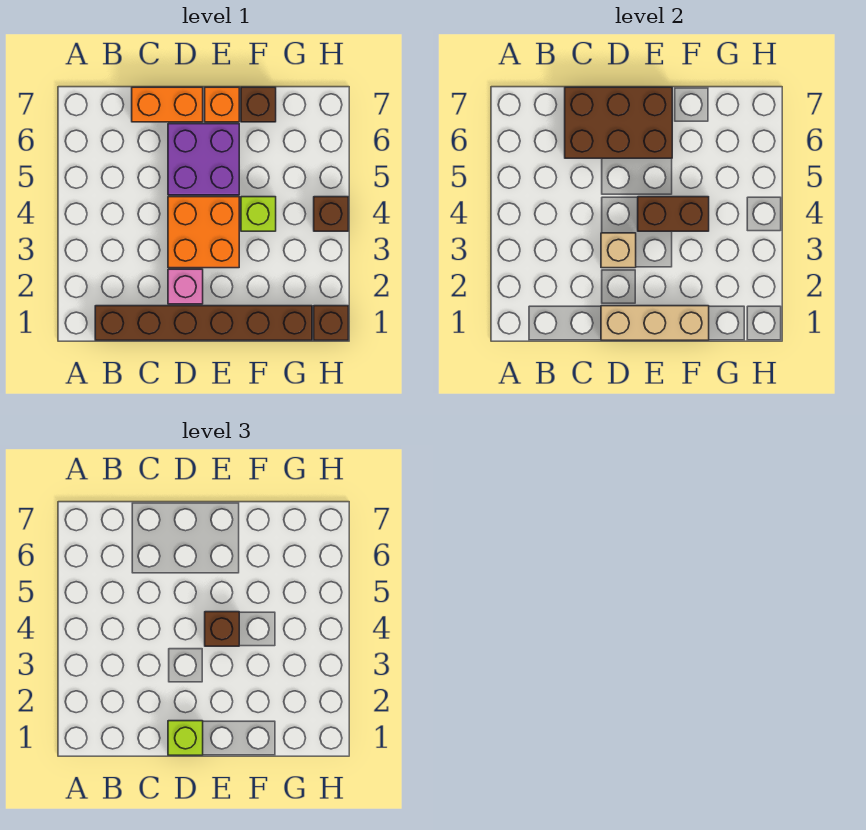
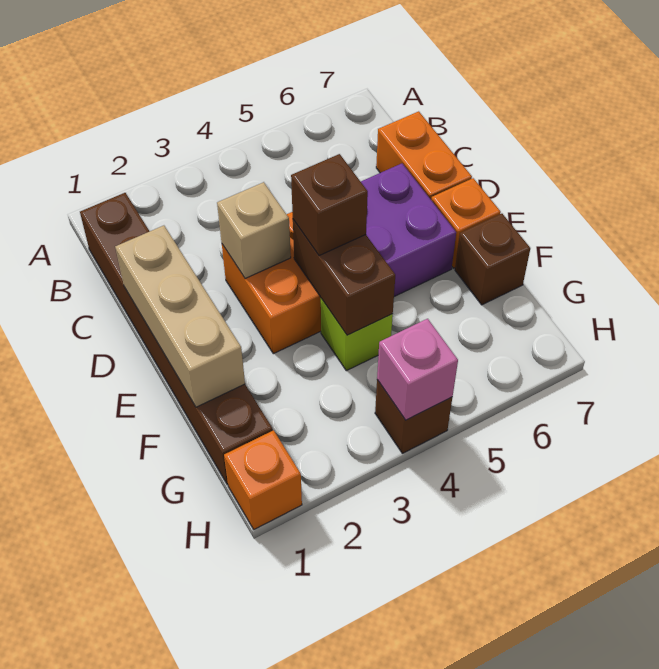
brown brick C6:E7 level 2 -> none
lime brick D1 level 3 -> none
pink brick D2 level 1 -> pink brick H4 level 2
brown brick H1 level 1 -> orange brick H1 level 1

